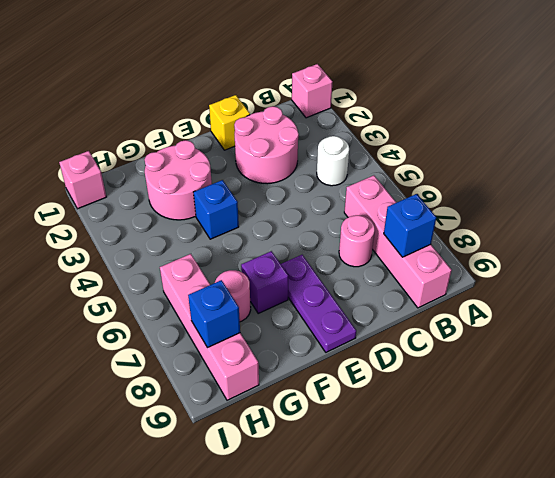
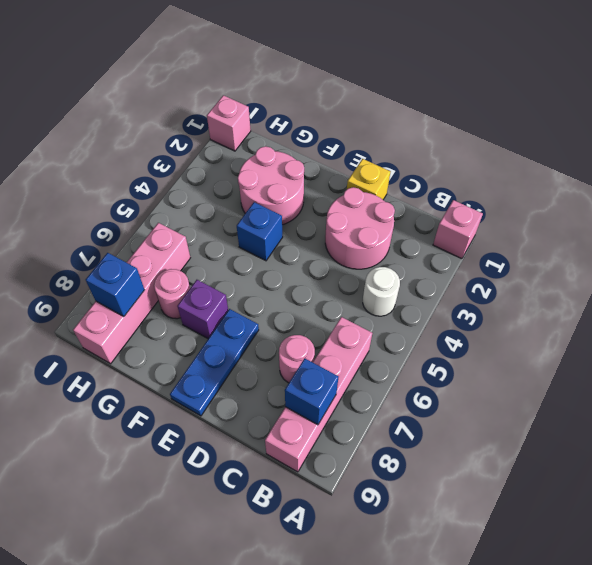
purple plate E7:E9 level 1 -> blue plate E7:E9 level 1

